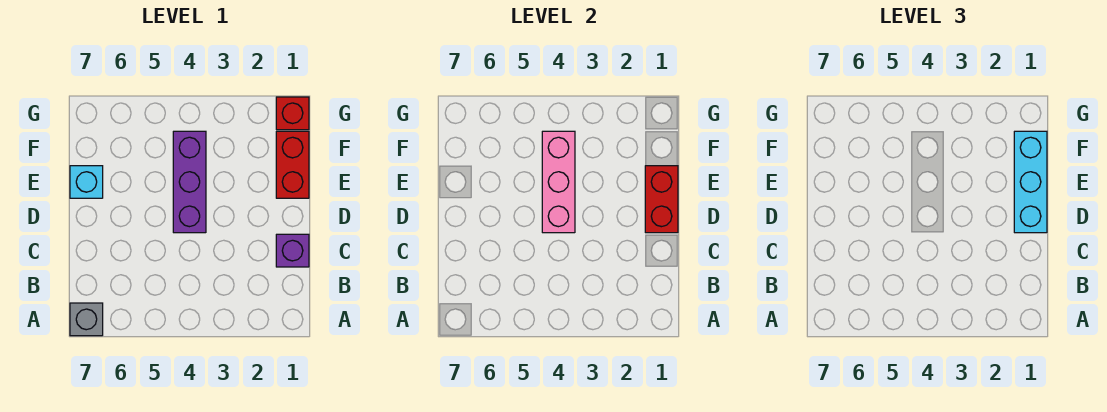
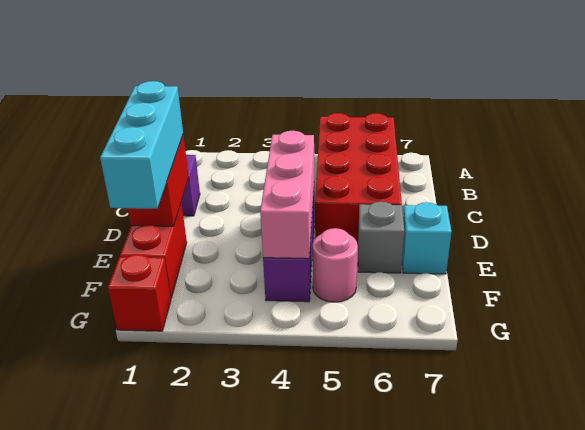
none -> red brick A5:D6 level 1
grey brick A7 level 1 -> grey brick E6 level 1
none -> pink round brick F5 level 1

